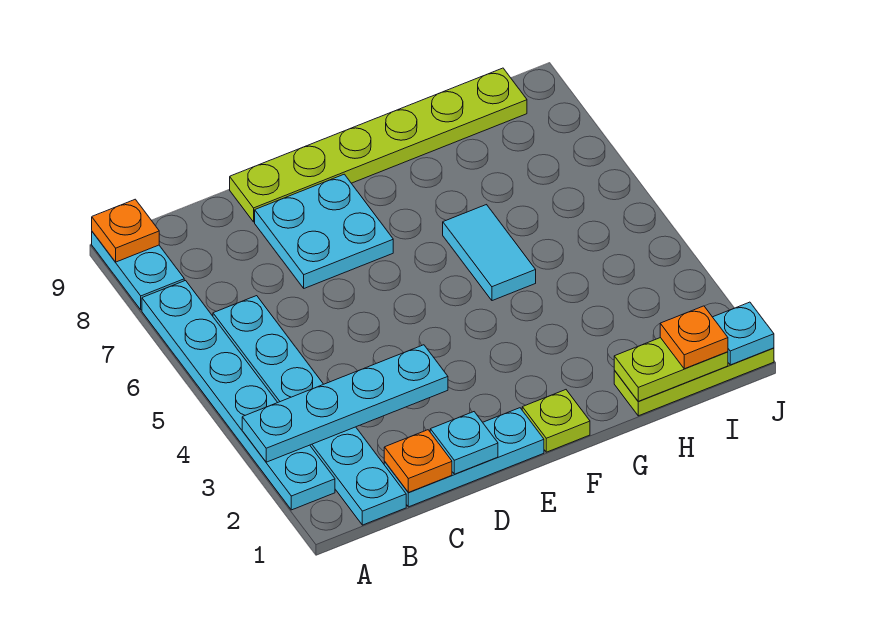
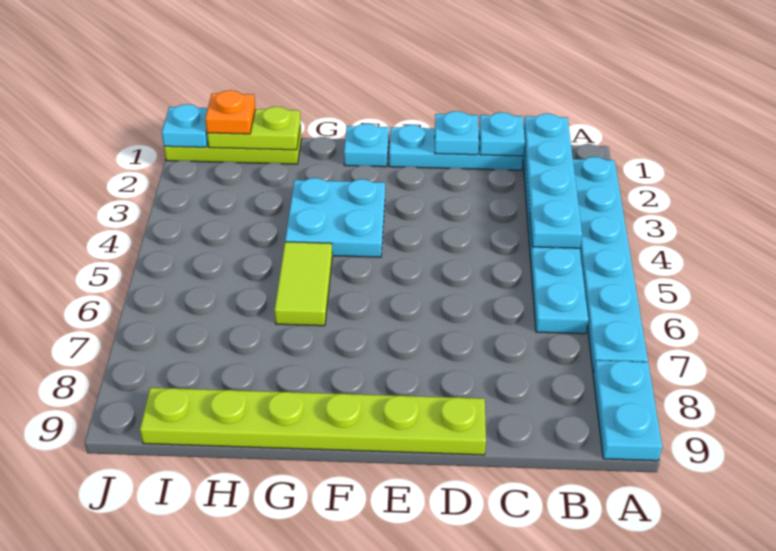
cyan plate A3:D3 level 2 -> cyan plate B1:B4 level 2
orange plate A9 level 2 -> none
orange plate C1 level 2 -> cyan plate C1 level 2
cyan plate D7:E8 level 1 -> cyan plate F3:G4 level 1
lime plate F1 level 1 -> cyan plate F1 level 1
cyan tile G5:G6 level 1 -> lime tile G5:G6 level 1

